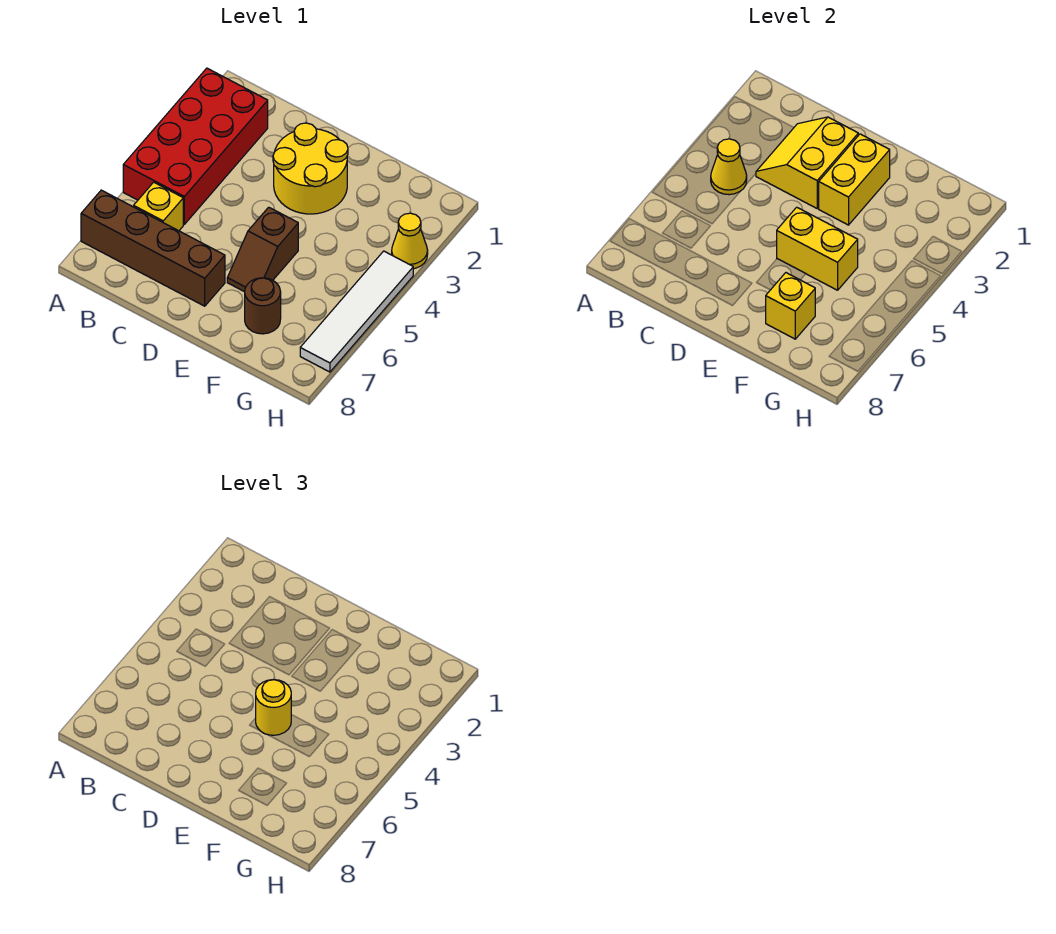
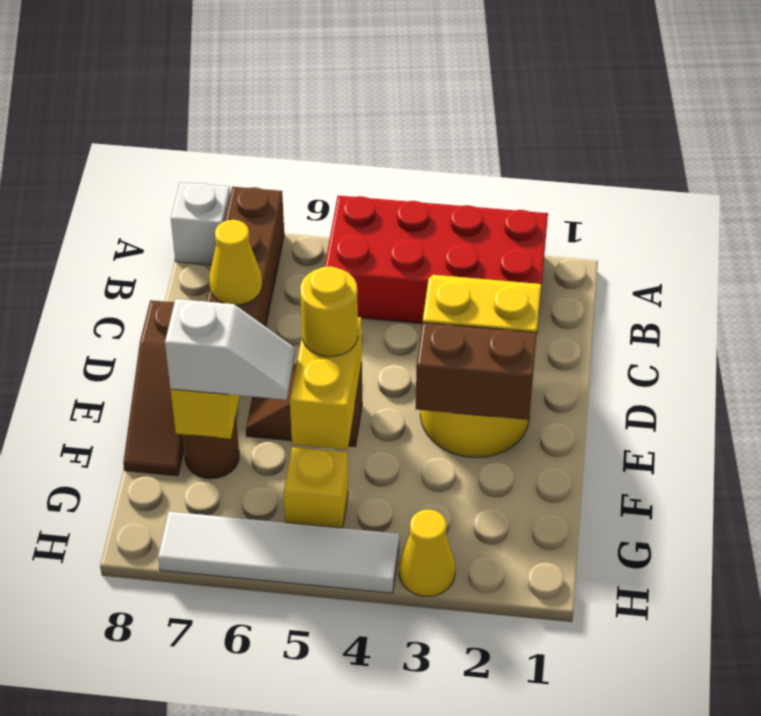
none -> white brick A8 level 1
yellow cone B4 level 2 -> yellow cone C7 level 2
yellow brick B6 level 1 -> yellow brick G5 level 1
none -> brown slope D8:F8 level 1 top D
yellow brick E2:E3 level 2 -> brown brick E2:E3 level 2
none -> white slope F6:F7 level 3 top 7

